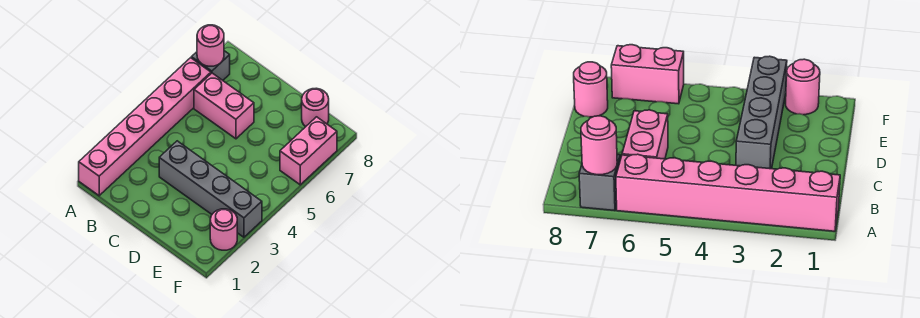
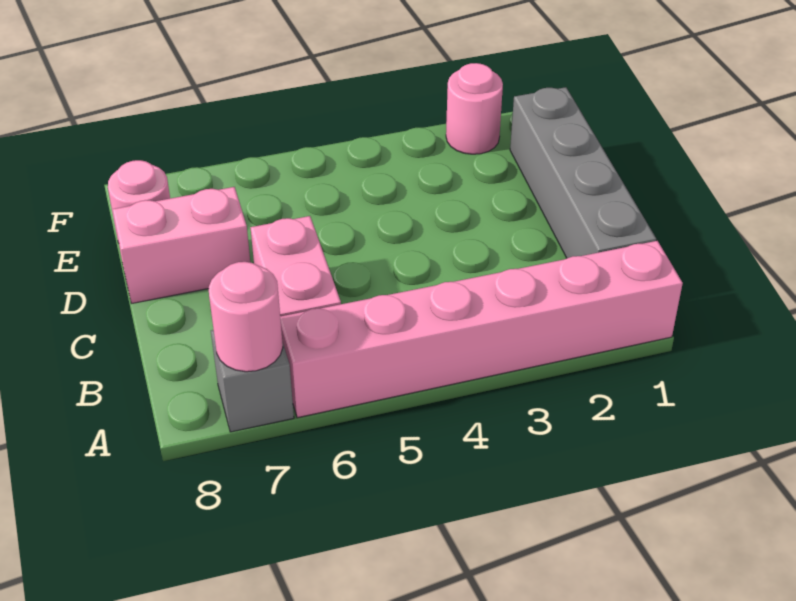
grey brick C3:F3 level 1 -> grey brick B1:E1 level 1
pink brick F6:F7 level 1 -> pink brick D7:D8 level 1

